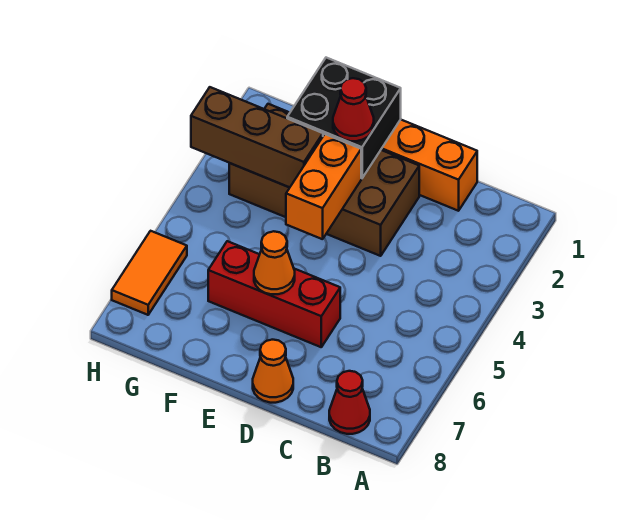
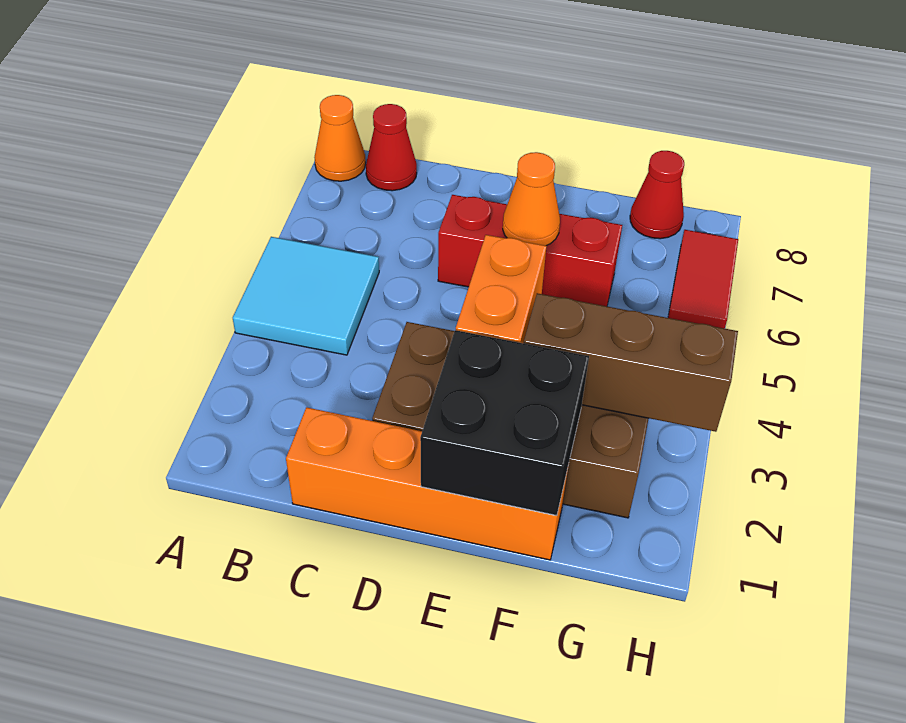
none -> cyan tile A4:B5 level 1
orange cone D8 level 1 -> orange cone A8 level 1
red cone E2 level 3 -> red cone G8 level 1
orange tile H6:H7 level 1 -> red tile H6:H7 level 1

